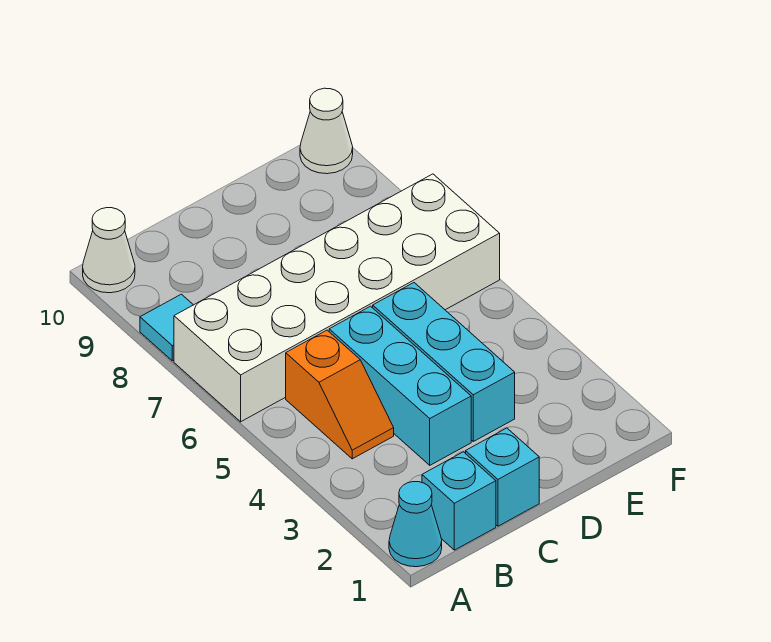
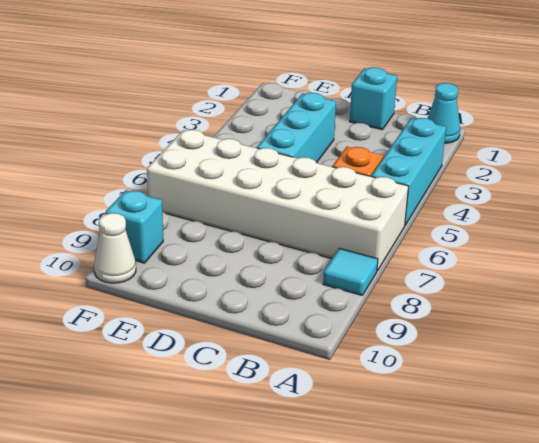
white cone A10 level 1 -> none
cyan brick B1 level 1 -> cyan brick F9 level 1
cyan brick C3:C5 level 1 -> cyan brick A3:A5 level 1

